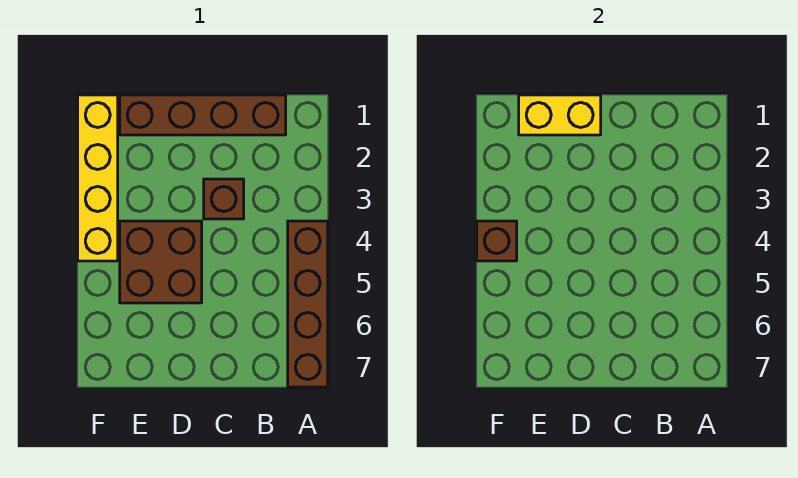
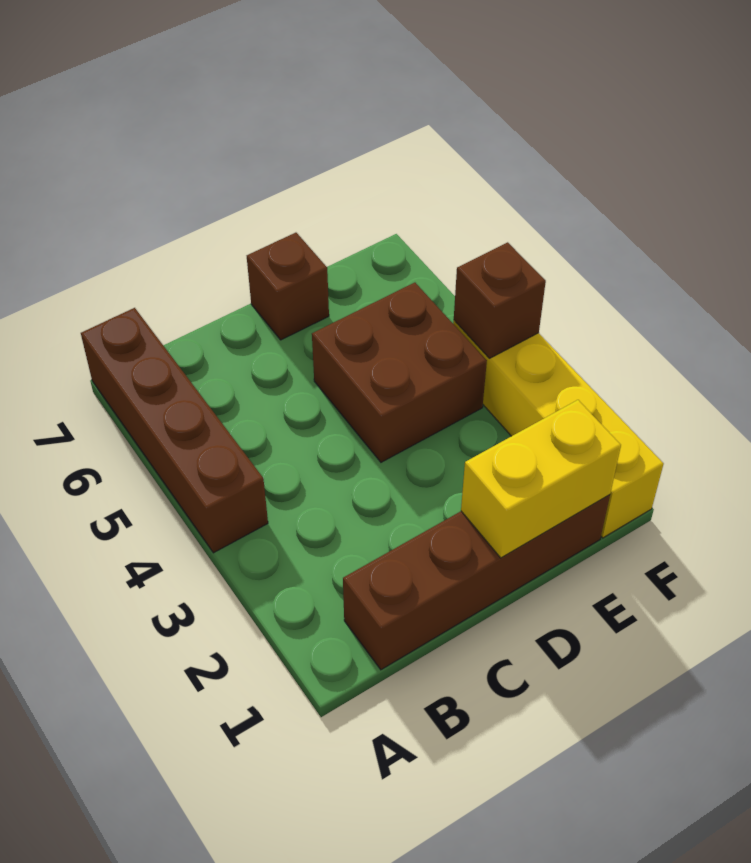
brown brick C3 level 1 -> brown brick D7 level 1

